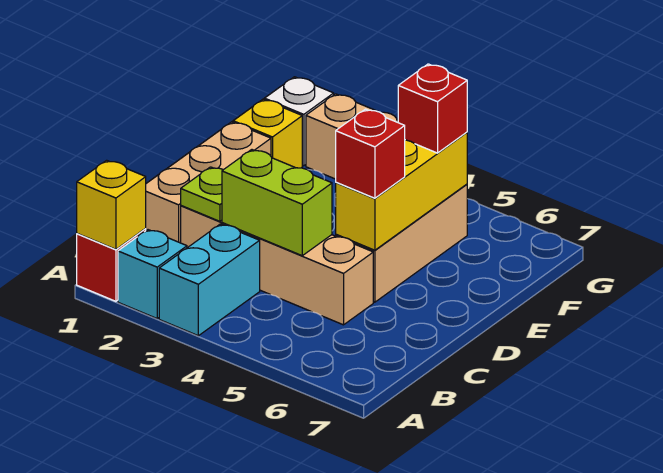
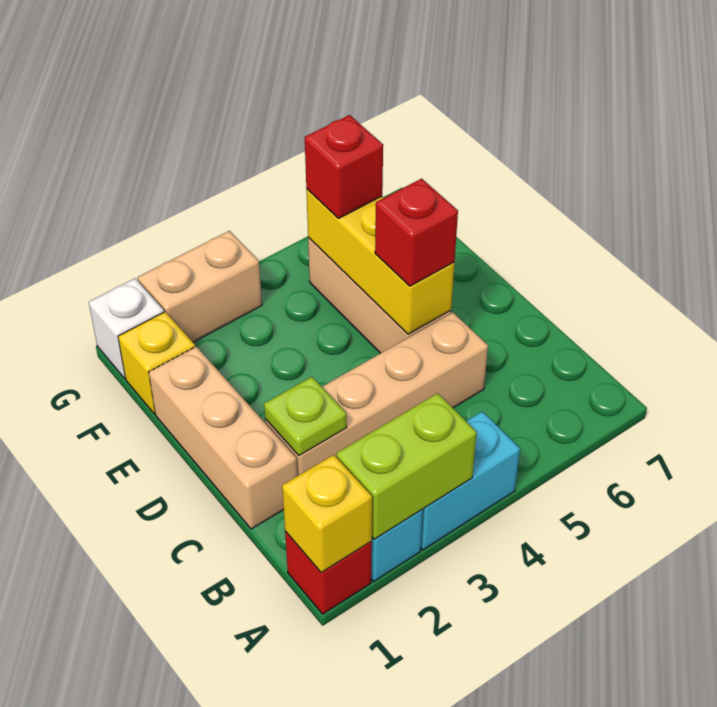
cyan brick A3:B3 level 1 -> cyan brick A3:A4 level 1
lime brick C3:C4 level 2 -> lime brick A2:A3 level 2

